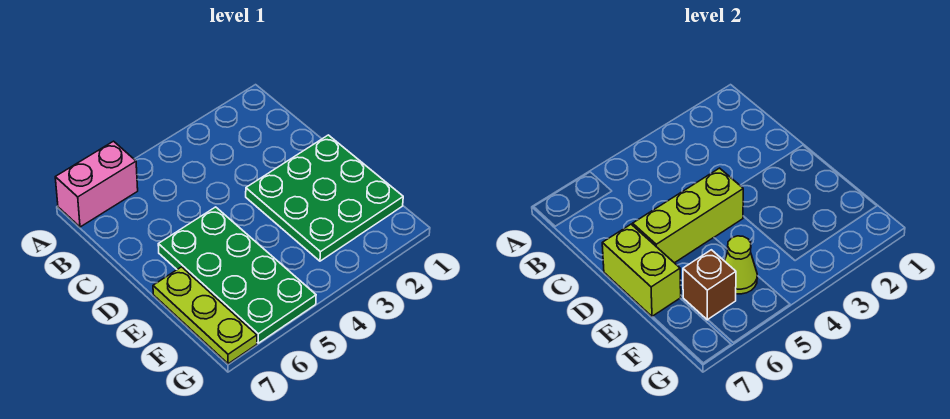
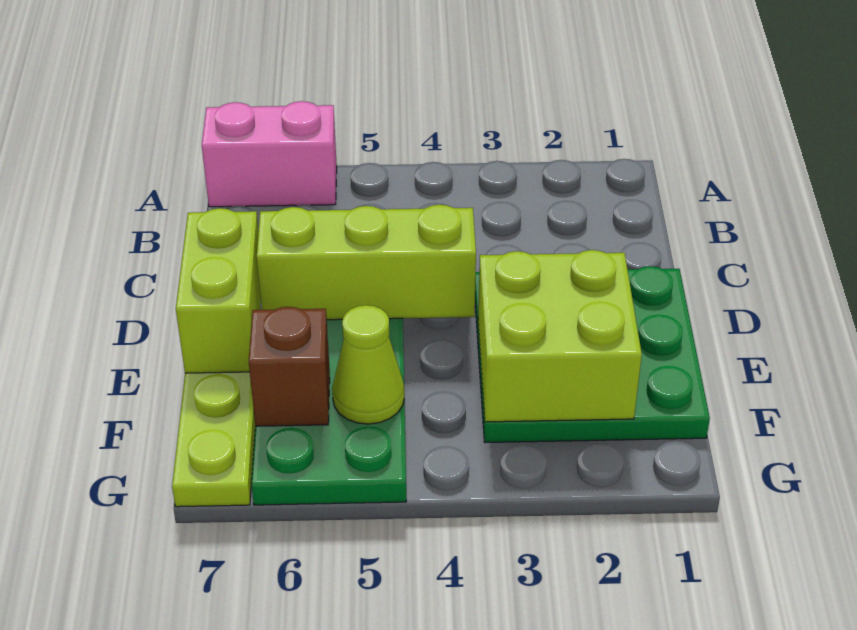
none -> lime brick E2:F3 level 2

